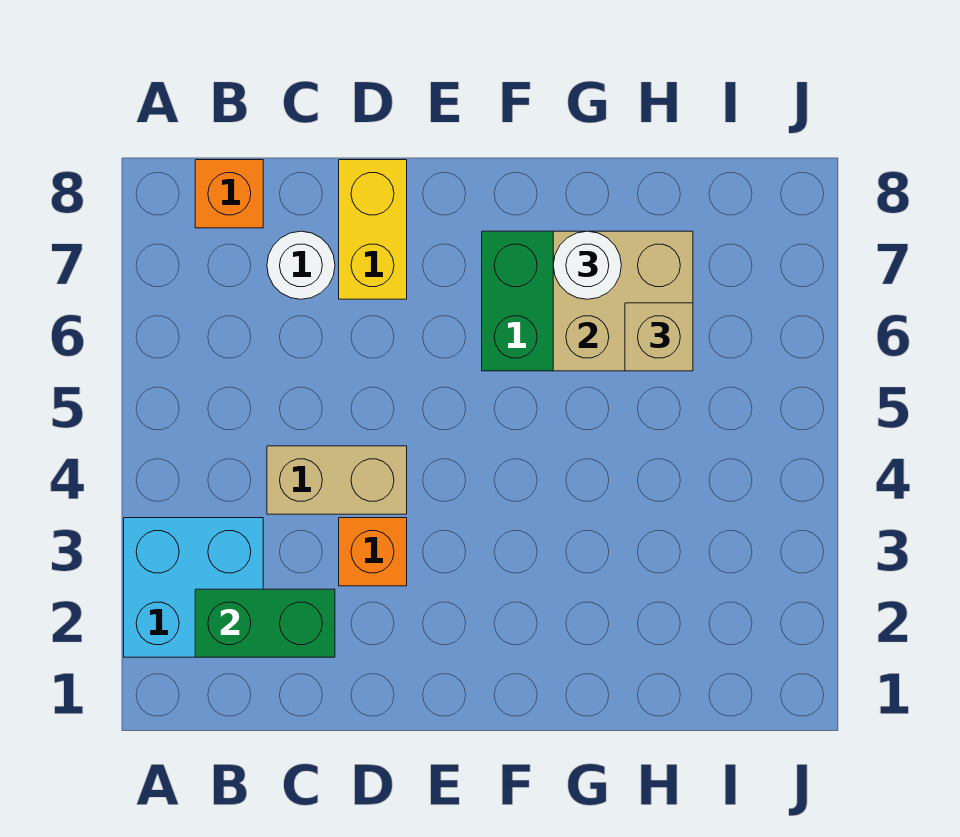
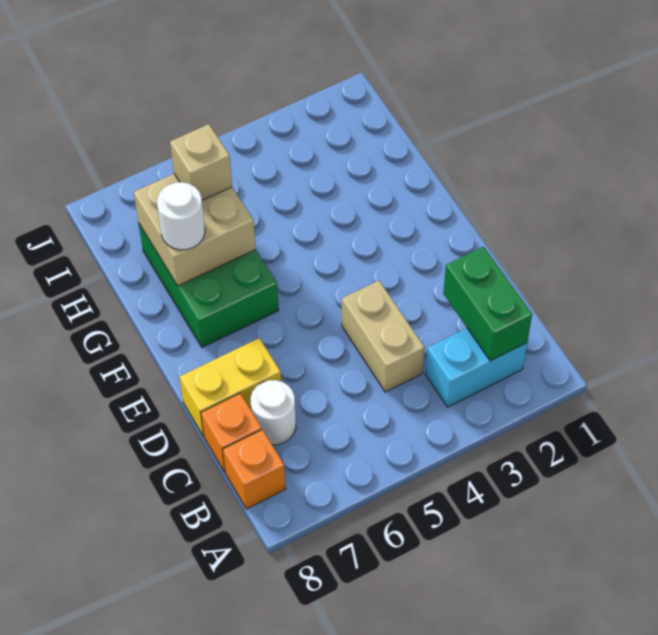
cyan brick A2:B3 level 1 -> cyan brick B2:B3 level 1
orange brick D3 level 1 -> orange brick C8 level 1

